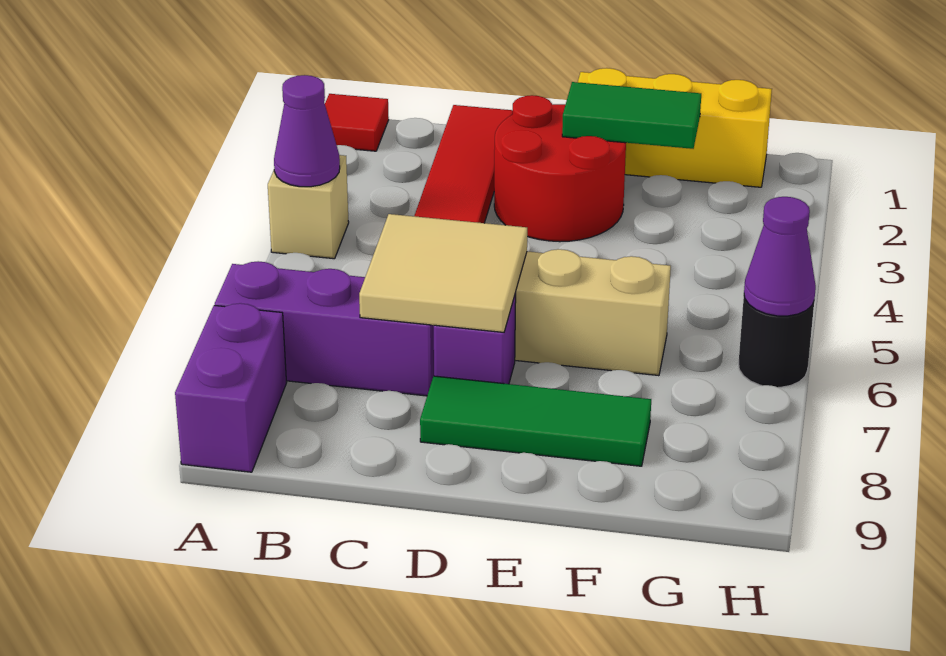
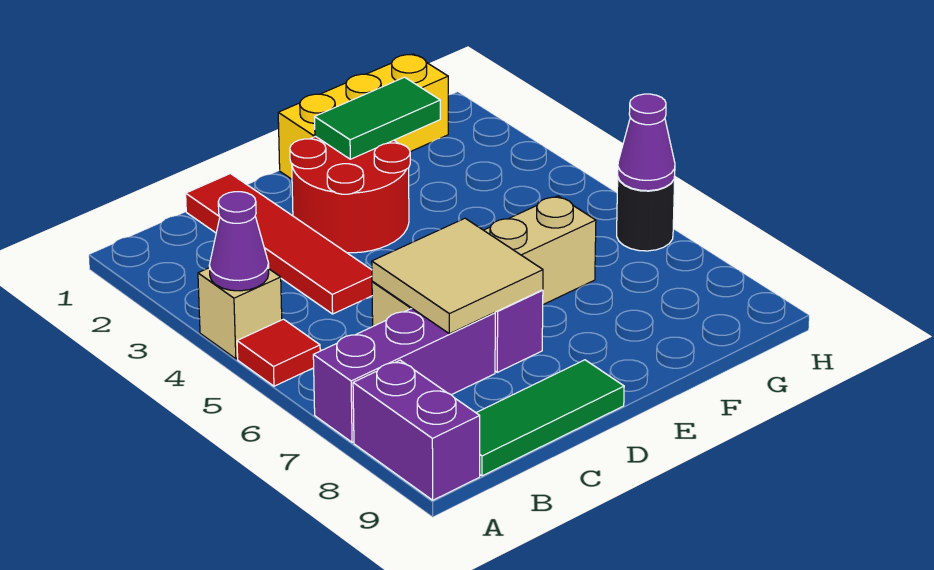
red tile A1 level 1 -> red tile A5 level 1
green tile D8:F8 level 1 -> green tile B9:D9 level 1

